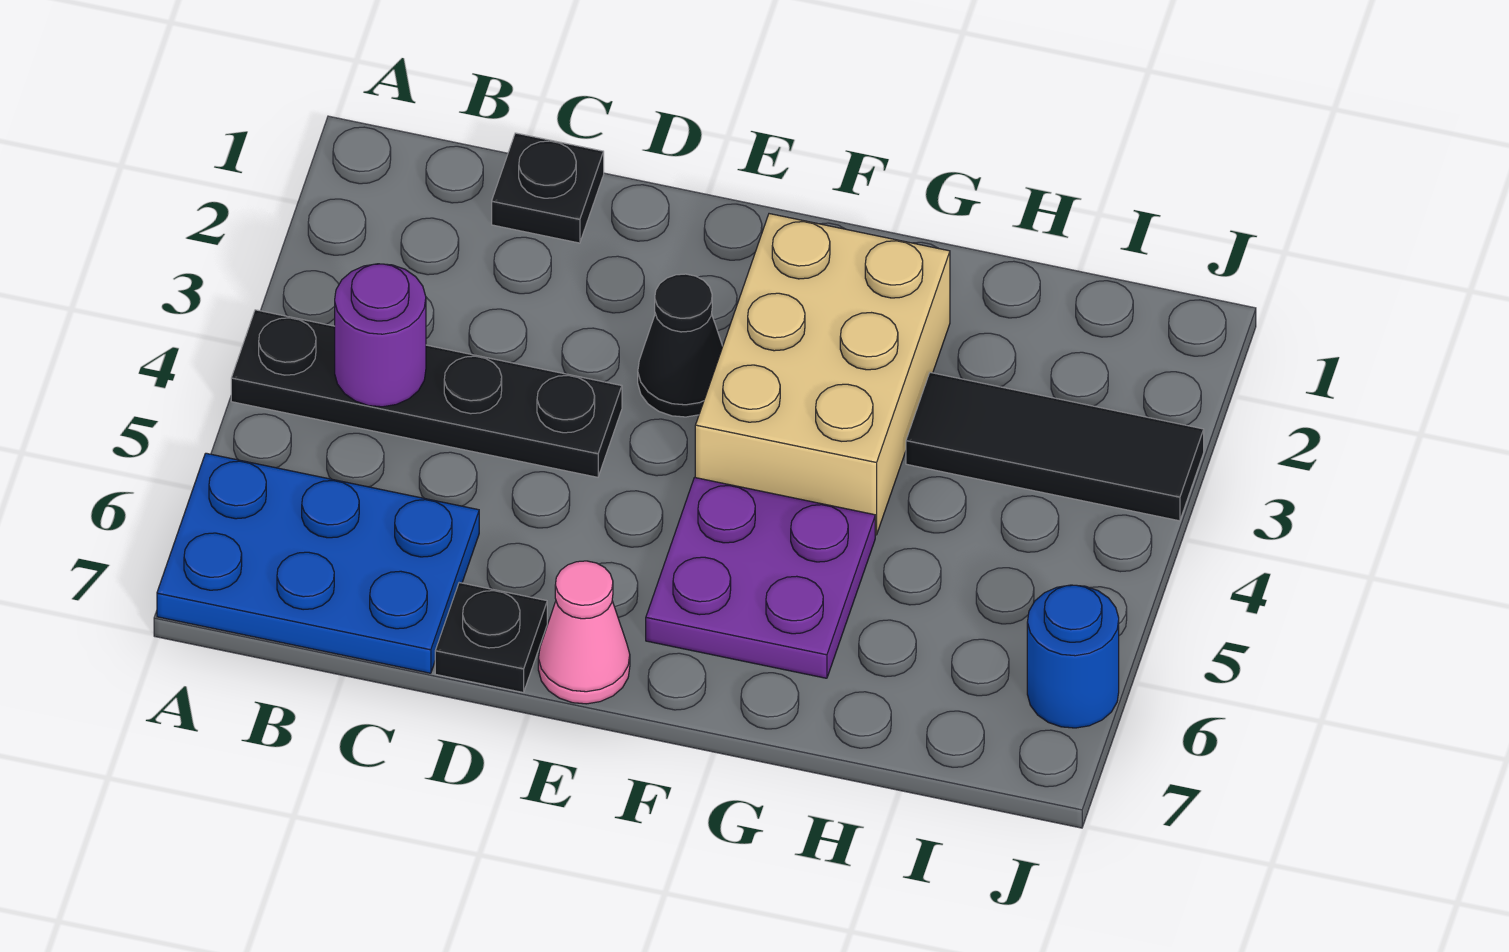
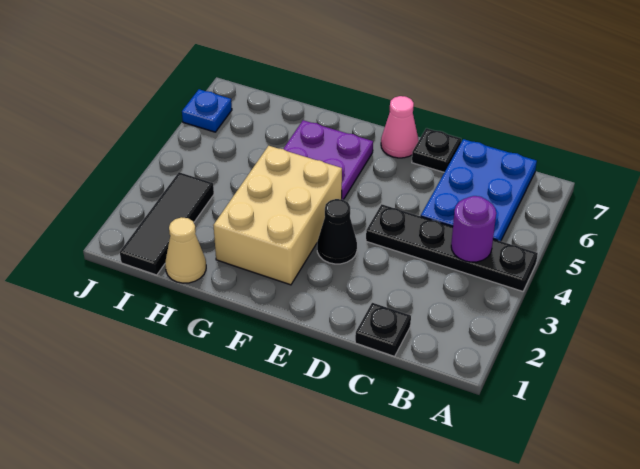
blue plate A6:C7 level 1 -> blue plate B5:C7 level 1
none -> tan cone H1 level 1
black tile H3:J3 level 1 -> black tile I1:I3 level 1
blue round brick J6 level 1 -> blue plate J6 level 1

